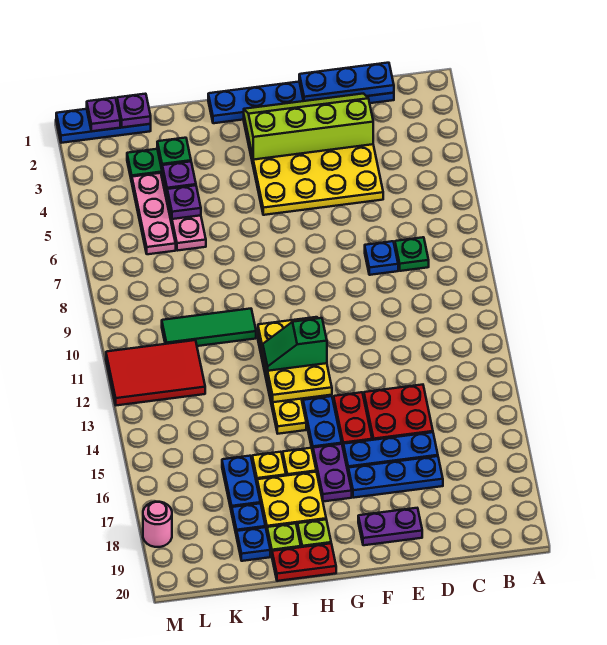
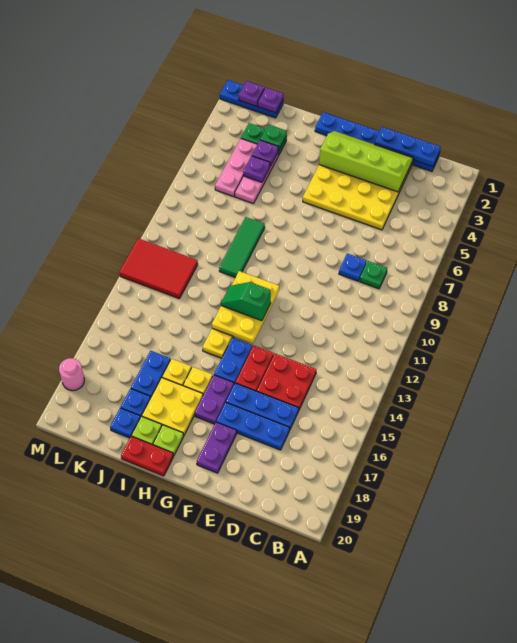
purple plate E19:F19 level 1 -> purple plate F18:F19 level 1
green tile I10:K10 level 1 -> green tile I8:I10 level 1

